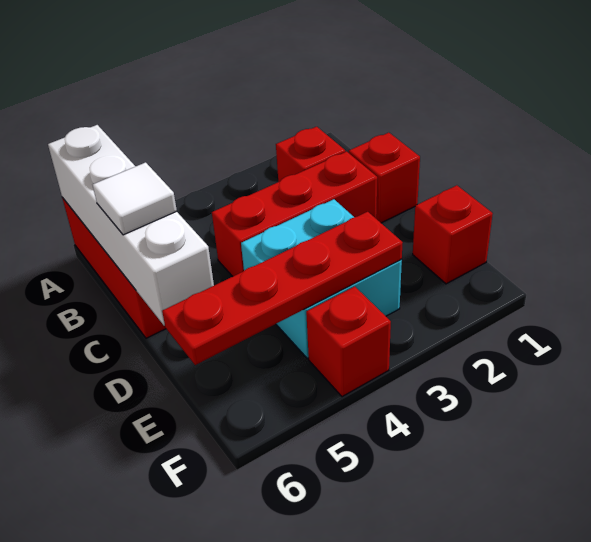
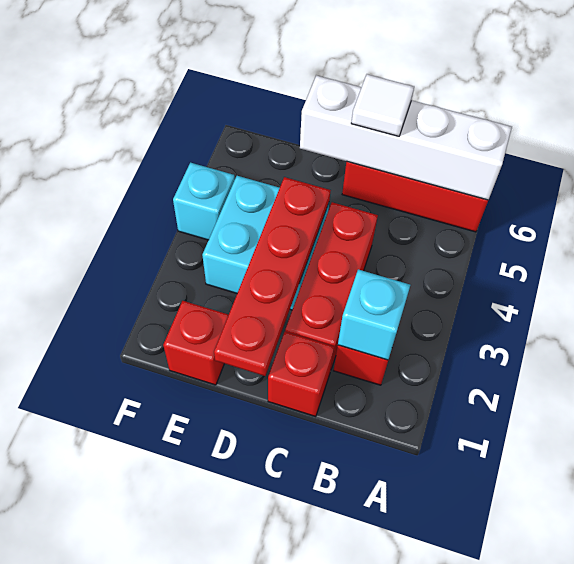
none -> cyan brick B2 level 2
red plate E3:E6 level 2 -> red plate D1:D4 level 2
red brick F4 level 1 -> cyan brick F4 level 1

